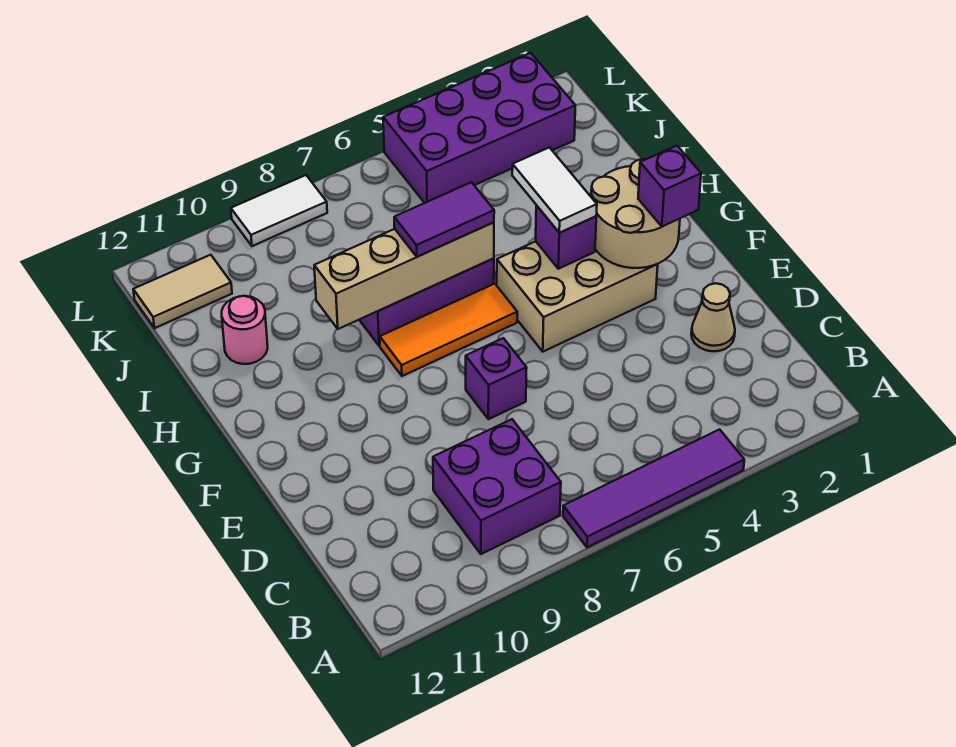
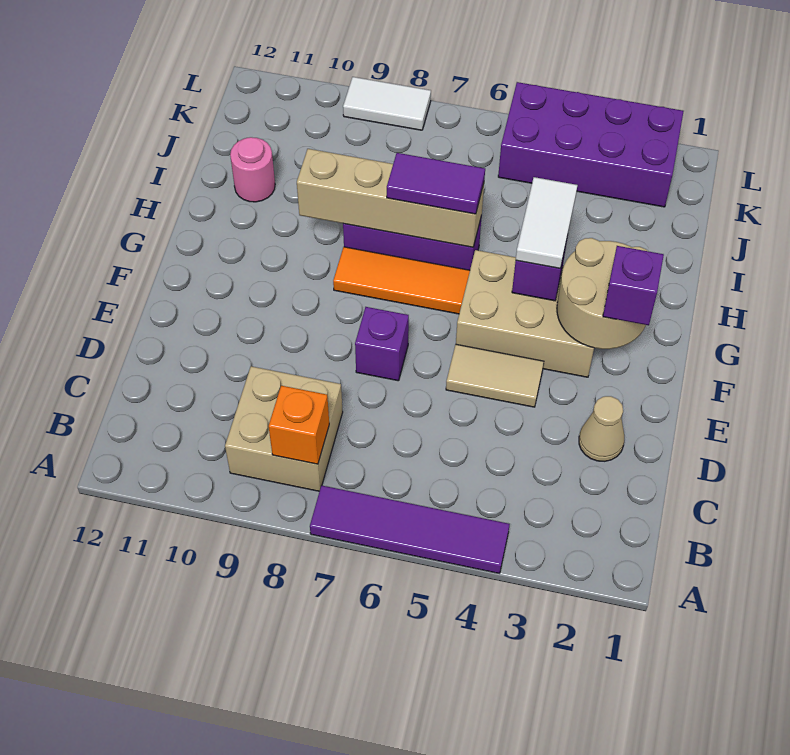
purple brick B8:C9 level 1 -> tan brick B8:C9 level 1
none -> orange brick B8 level 2
tan tile K11:K12 level 1 -> tan tile E4:E5 level 1

